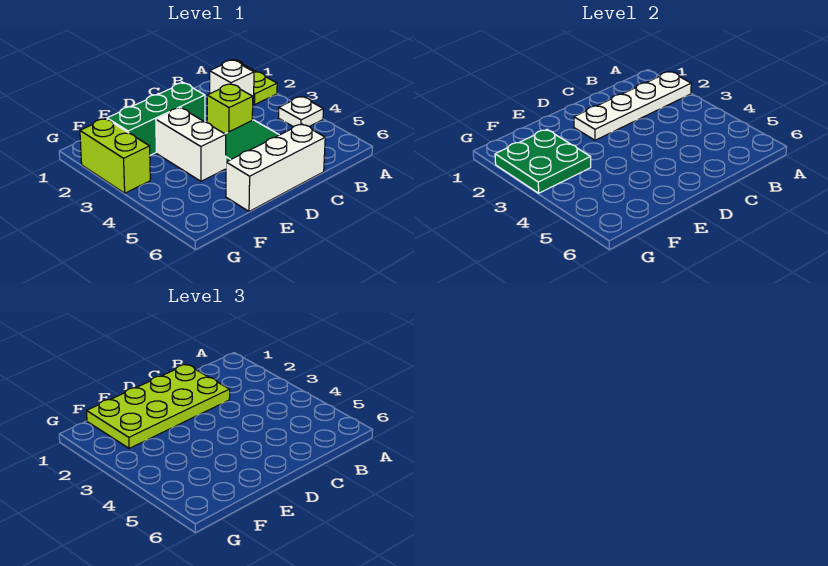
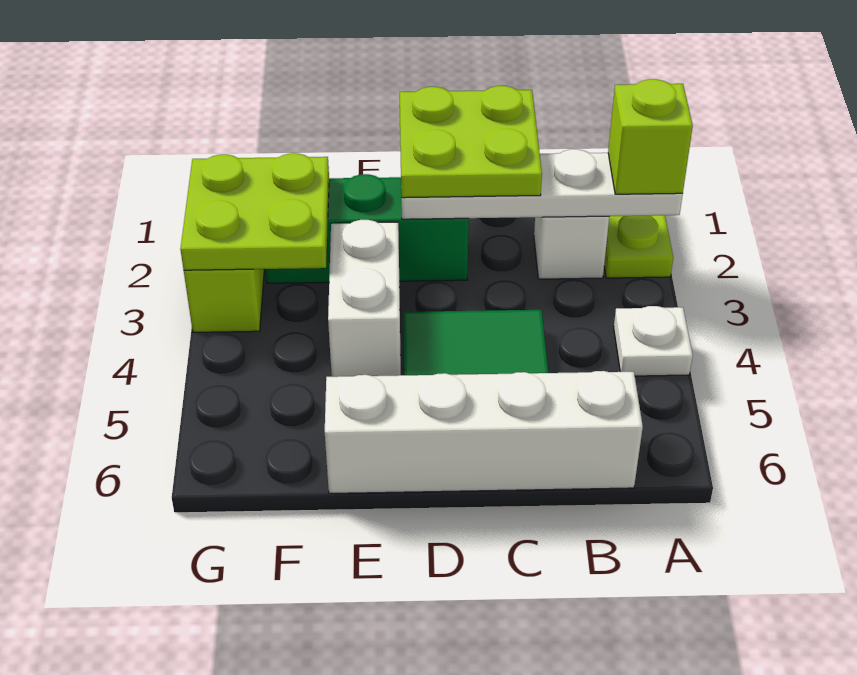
lime plate C1:F2 level 3 -> lime plate C1:D2 level 3
lime brick C3 level 1 -> lime brick A2 level 3
white brick C6:E6 level 1 -> white brick B6:E6 level 1
green plate F2:G3 level 2 -> lime plate F2:G3 level 2

